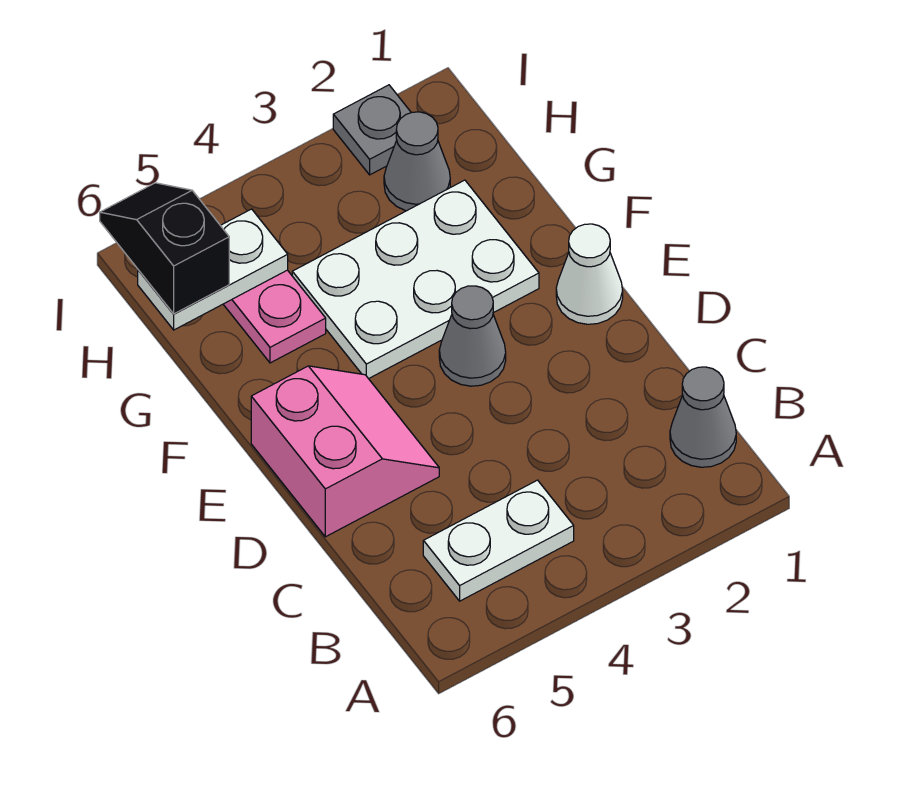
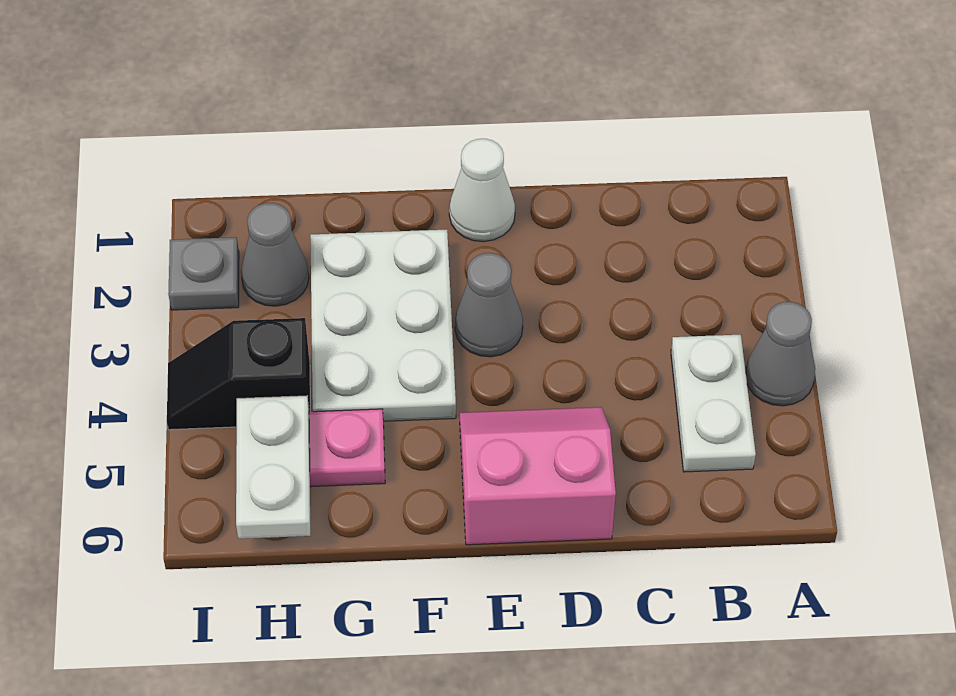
grey cone B1 level 1 -> grey cone A4 level 1
black slope H6:I6 level 3 top H -> black slope H4:I4 level 1 top H

